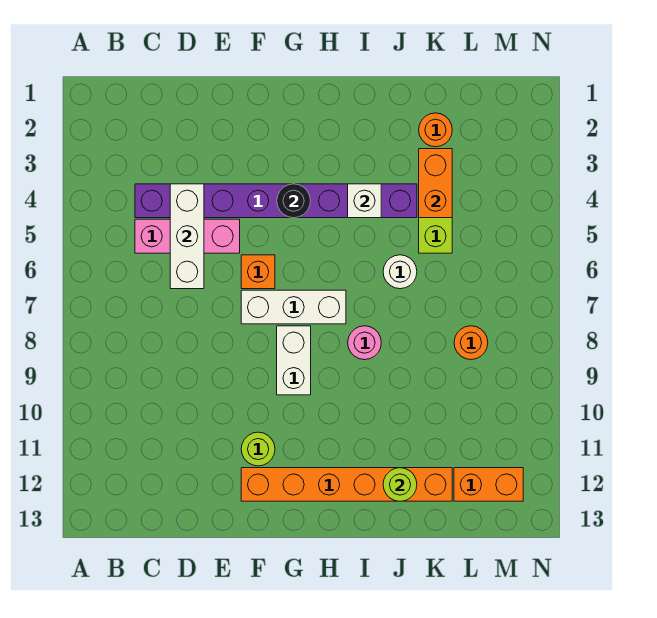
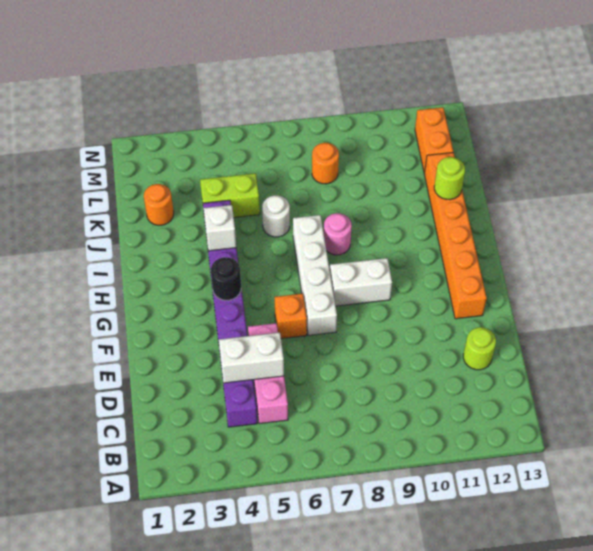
white brick D4:D6 level 2 -> white brick D4:D5 level 2
white brick F7:H7 level 1 -> white brick F7:I7 level 1
lime round brick F11 level 1 -> lime round brick D12 level 1
orange brick K3:K4 level 2 -> none

